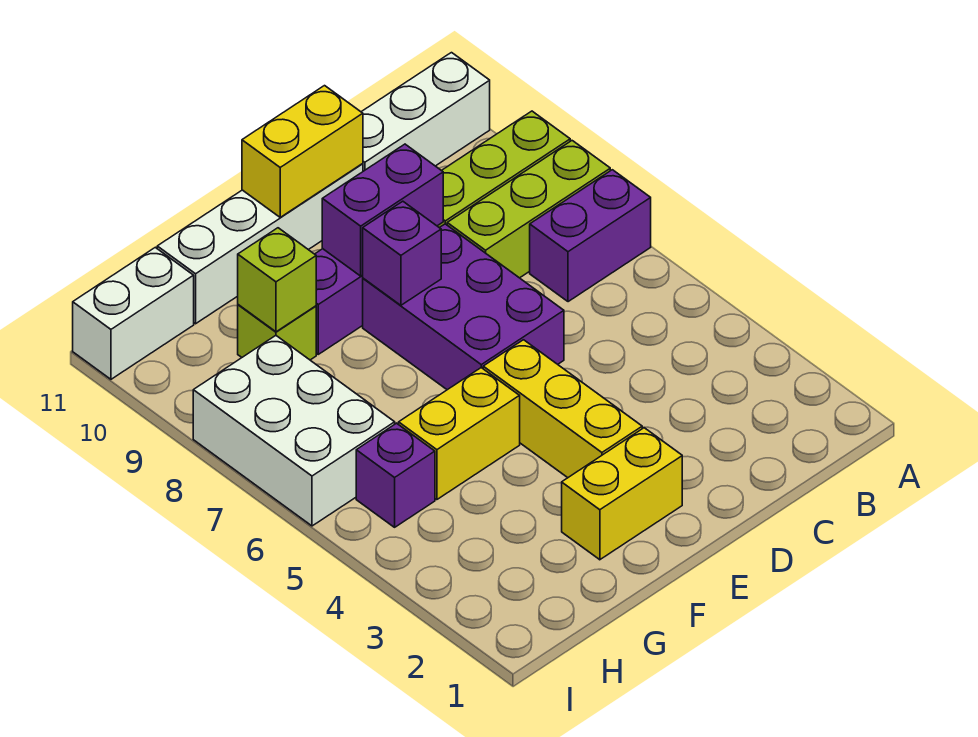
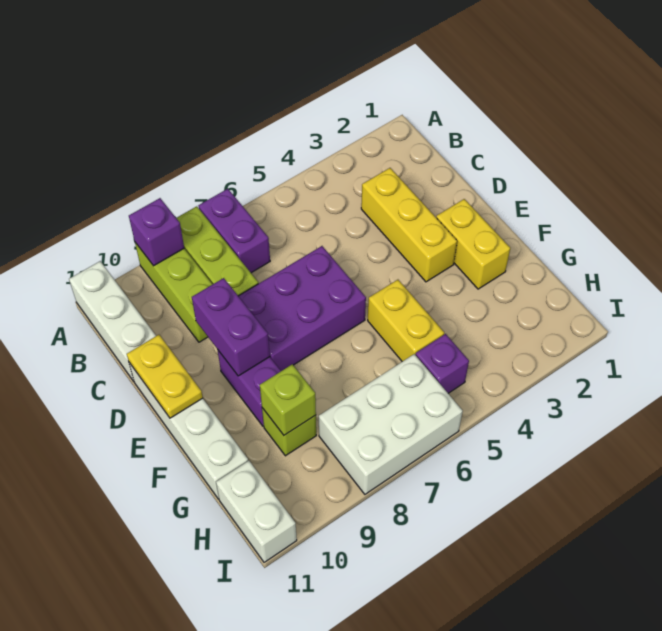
yellow brick D11:E11 level 2 -> yellow plate D11:E11 level 2
yellow brick E3:E5 level 1 -> yellow brick C3:E3 level 1
purple brick E8 level 2 -> purple brick A9 level 2

